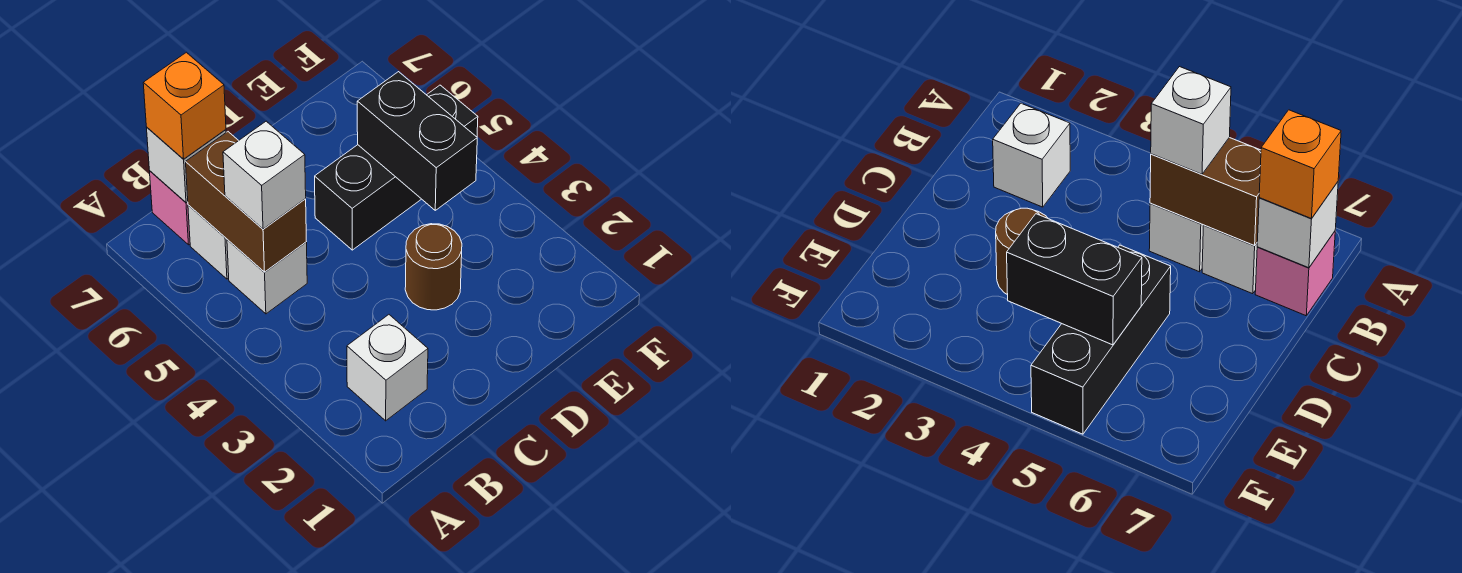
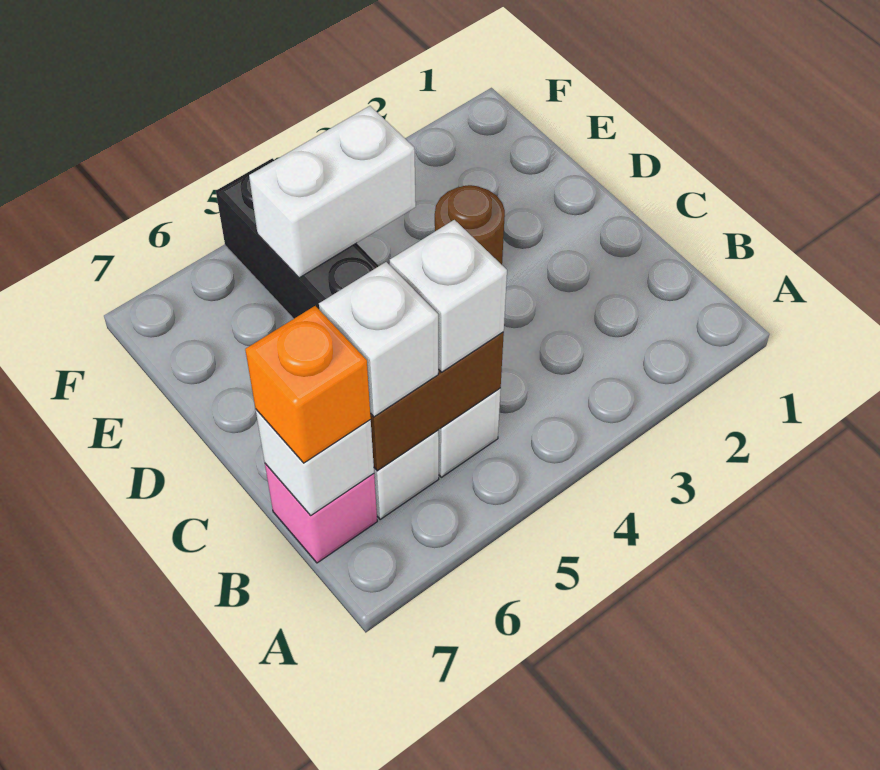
white brick B2 level 1 -> white brick B6 level 3
black brick E4:E5 level 2 -> white brick E4:E5 level 2

